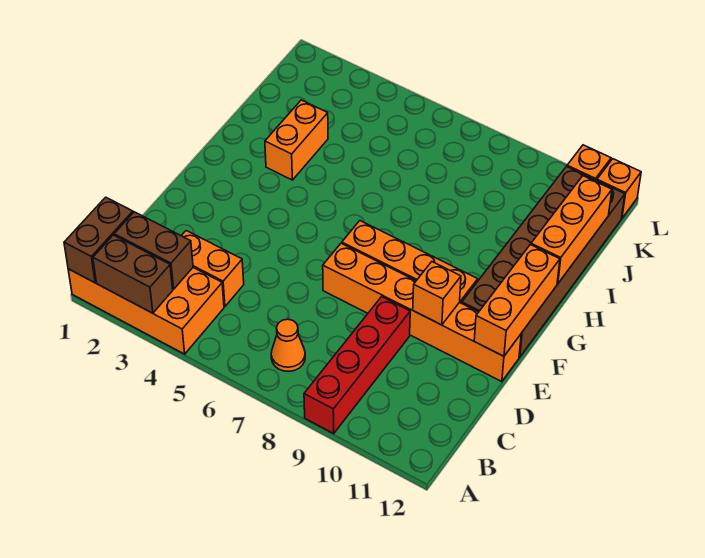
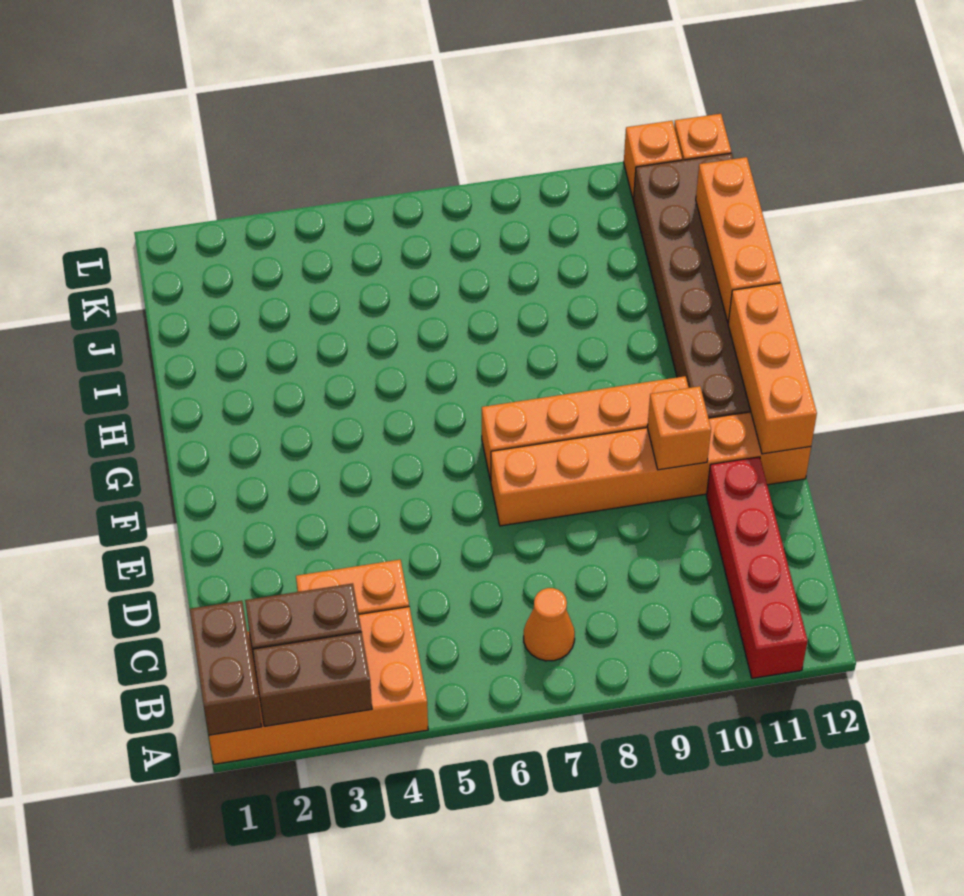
red brick A9:D9 level 1 -> red brick A11:D11 level 1
orange brick H3:I3 level 1 -> none

